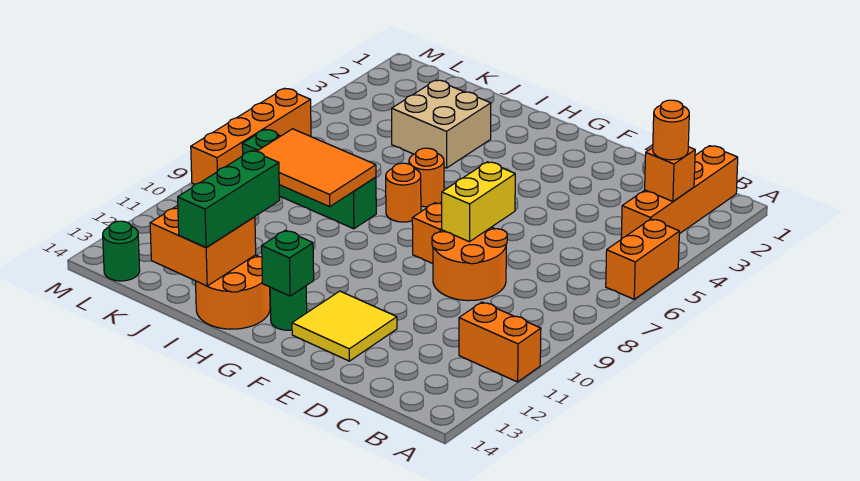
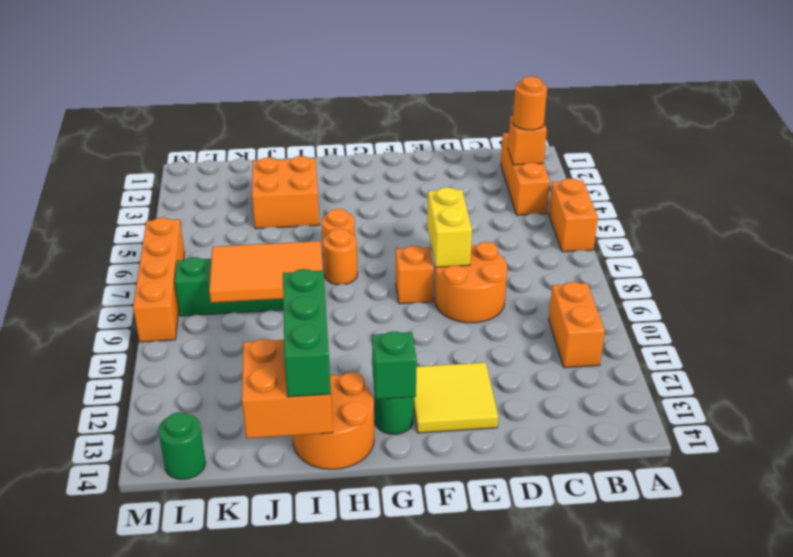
orange brick A11:B11 level 1 -> orange brick B10:B11 level 1
orange brick B1:B4 level 1 -> orange brick B2:B4 level 1
tan brick I3:J4 level 1 -> orange brick I3:J4 level 1

